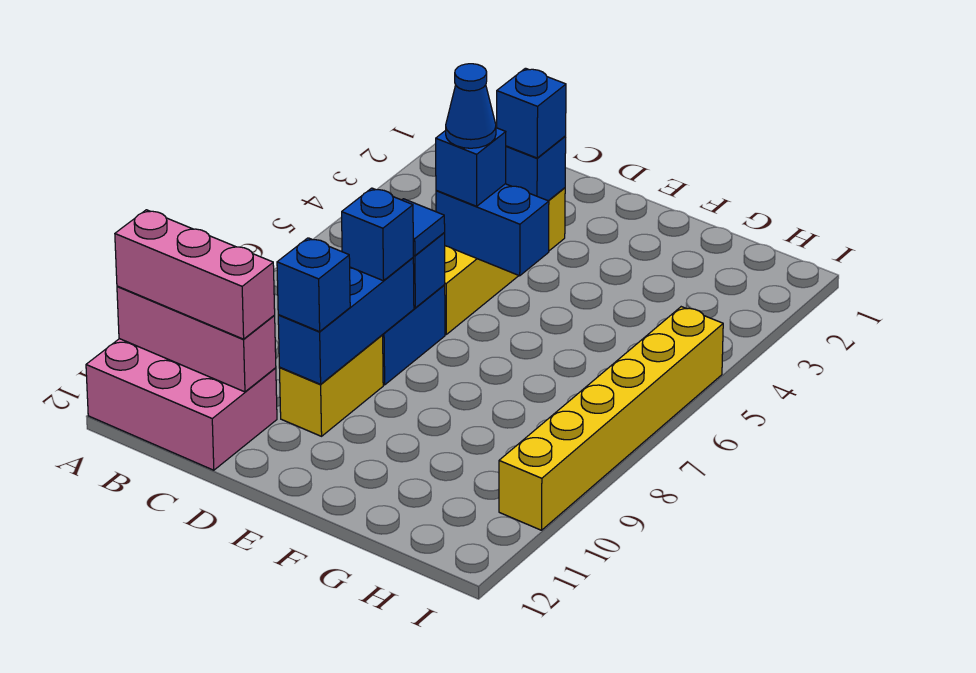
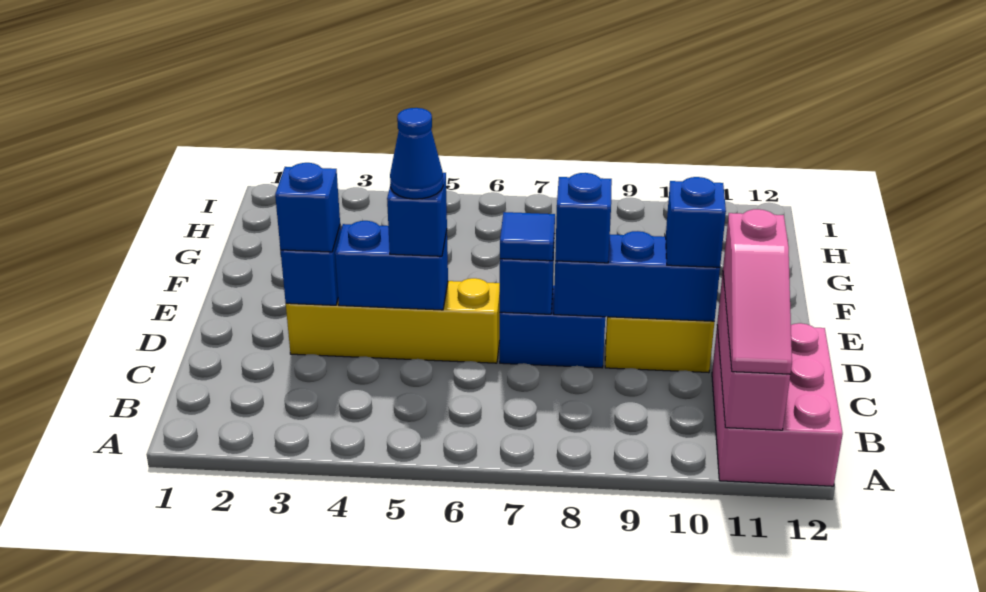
pink brick A11:C11 level 3 -> pink slope A11:C11 level 3 top C
blue brick D5:E5 level 2 -> blue brick D4:D5 level 2
yellow brick I5:I10 level 1 -> none

